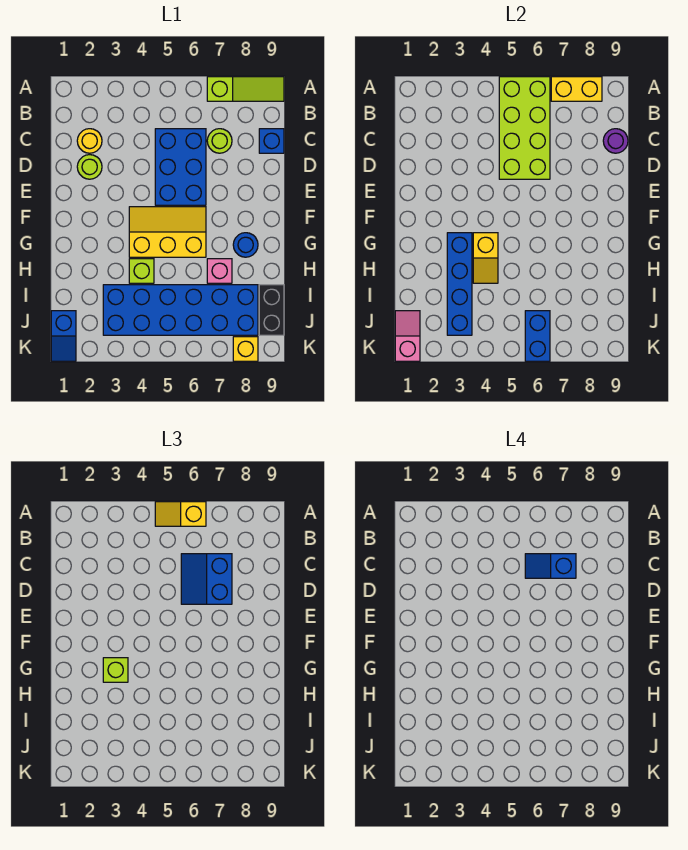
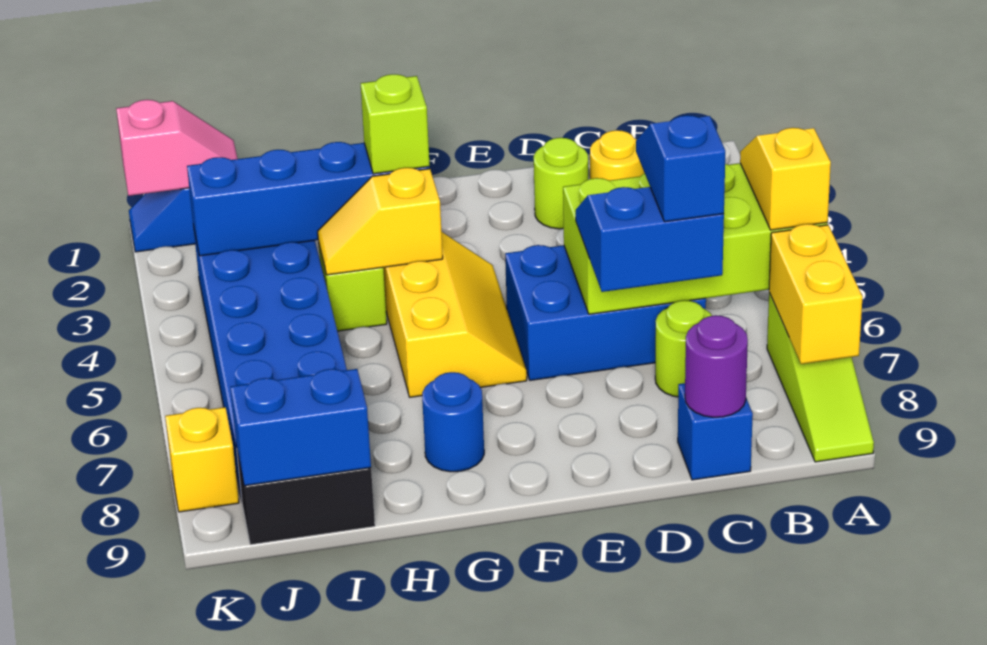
pink brick H7 level 1 -> none
blue brick J6:K6 level 2 -> blue brick I9:J9 level 2

